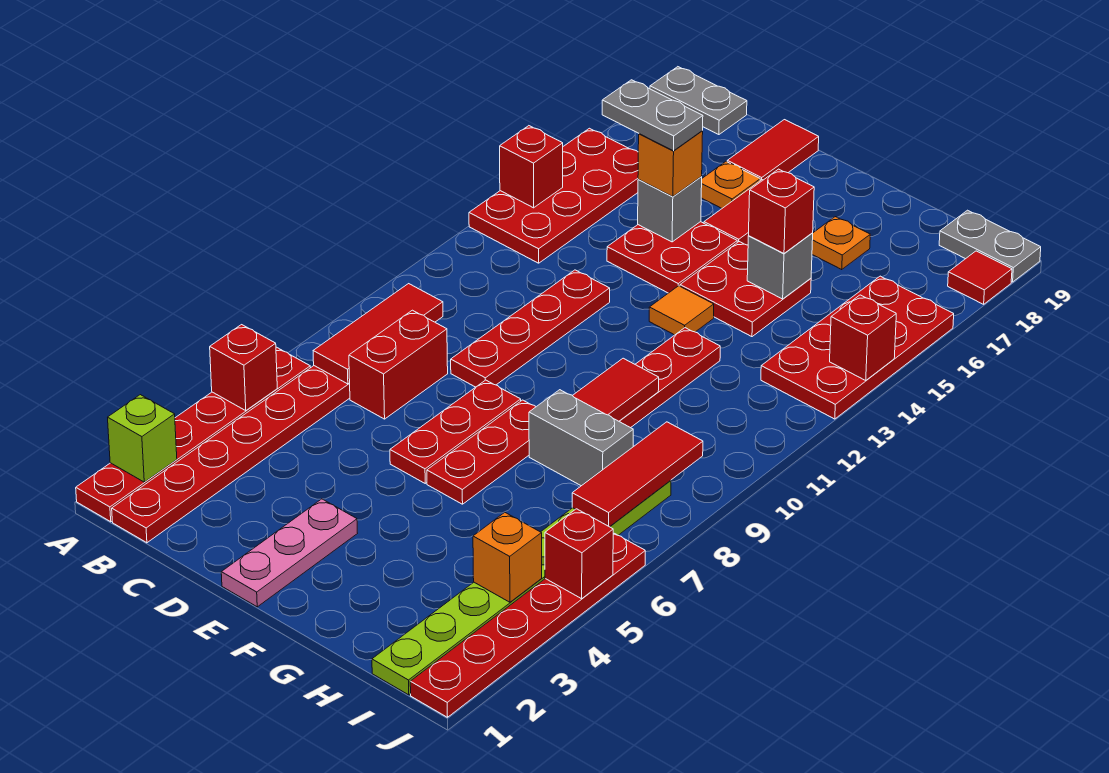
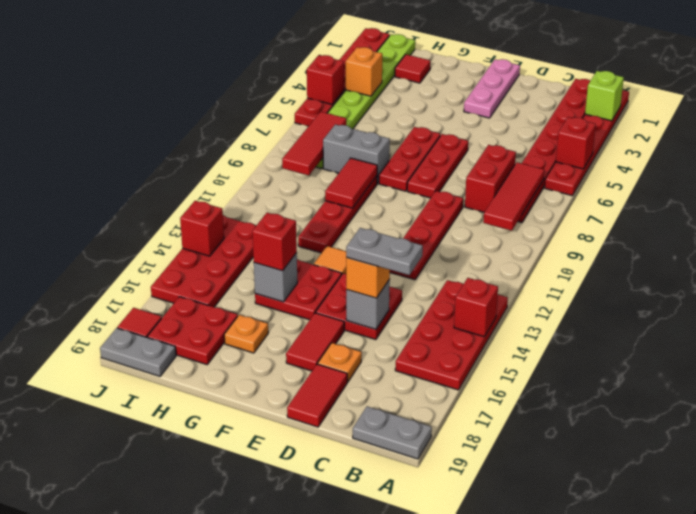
none -> red tile H2 level 1
none -> red plate H17:I18 level 1

